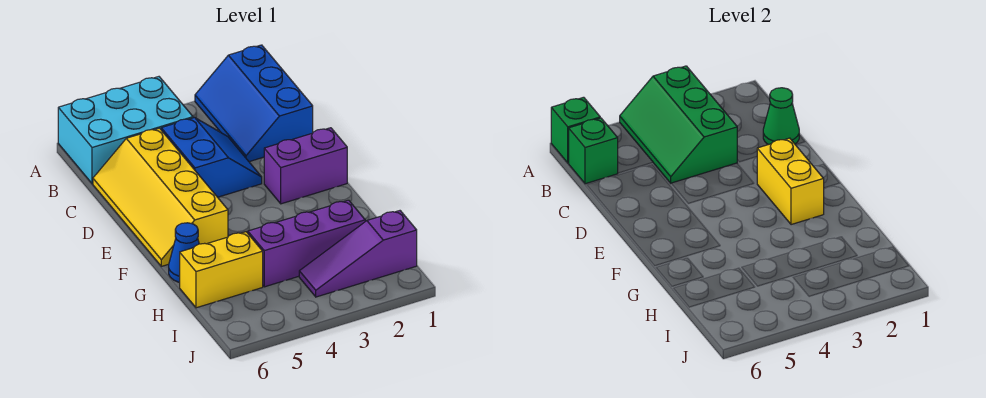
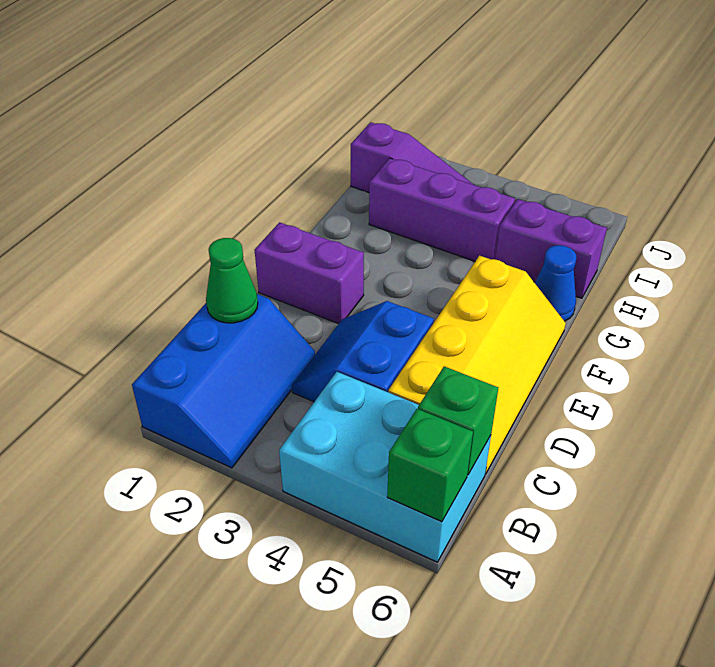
green slope A3:C4 level 2 top 3 -> none
yellow brick E2:F2 level 2 -> none
yellow brick H5:H6 level 1 -> purple brick H5:H6 level 1

